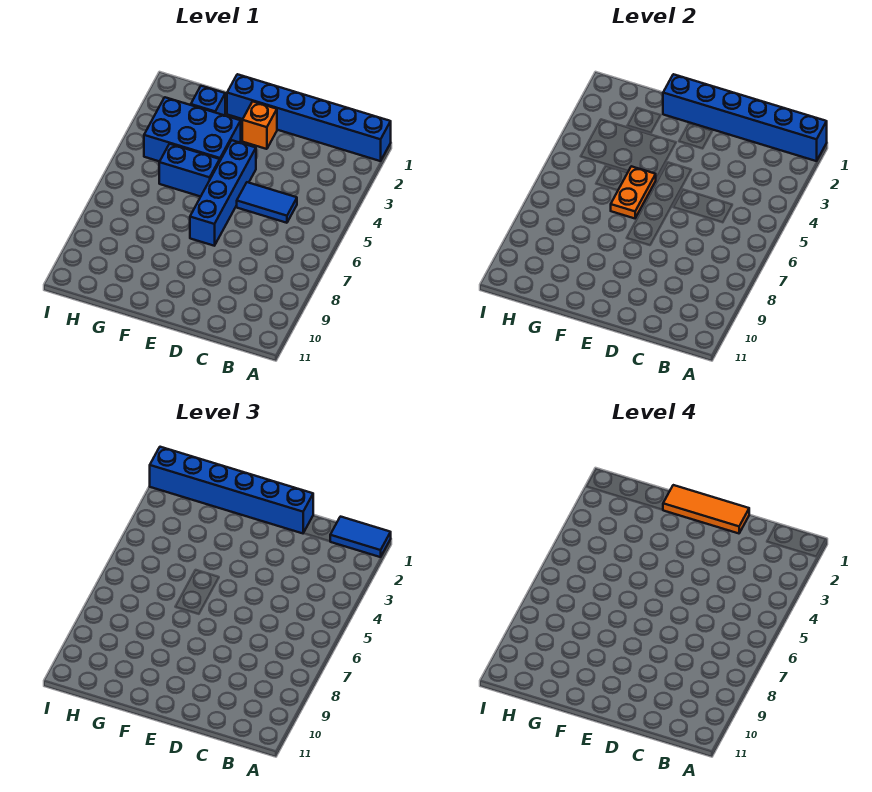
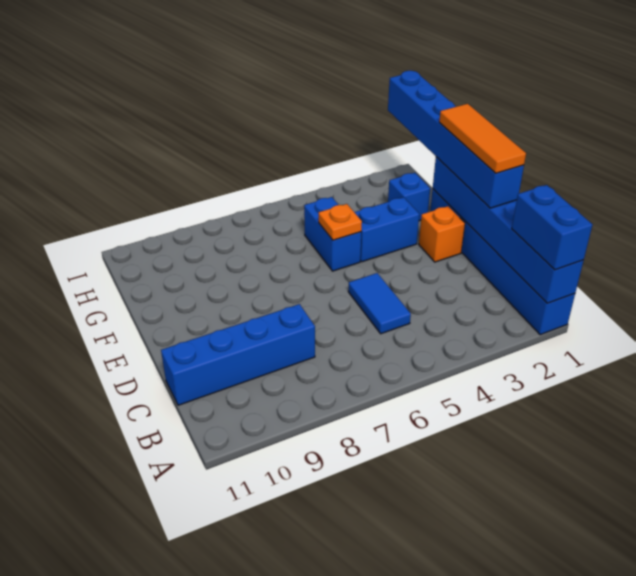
blue tile A1:B1 level 3 -> blue brick A1:B1 level 3
blue brick E4:E7 level 1 -> blue brick C8:C11 level 1
blue brick F3:H4 level 1 -> blue brick F3:F4 level 1
orange plate F5:F6 level 2 -> orange plate F5 level 2

